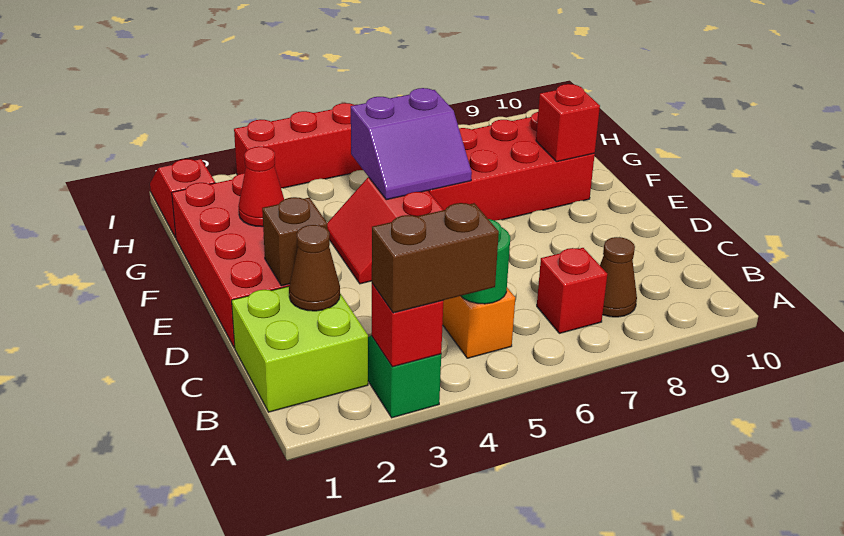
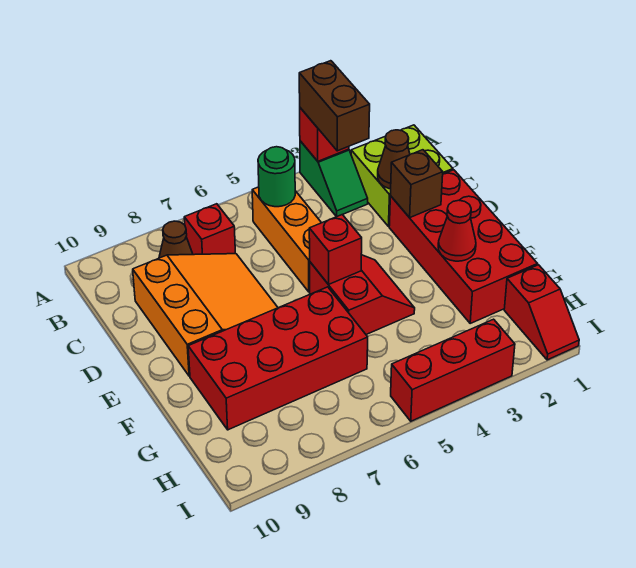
brown brick A3:A4 level 3 -> brown brick A3:B3 level 3
none -> orange slope C7:E9 level 1 top 9
purple slope F5:G6 level 2 top G -> none
red brick F9 level 2 -> red brick E5 level 2

